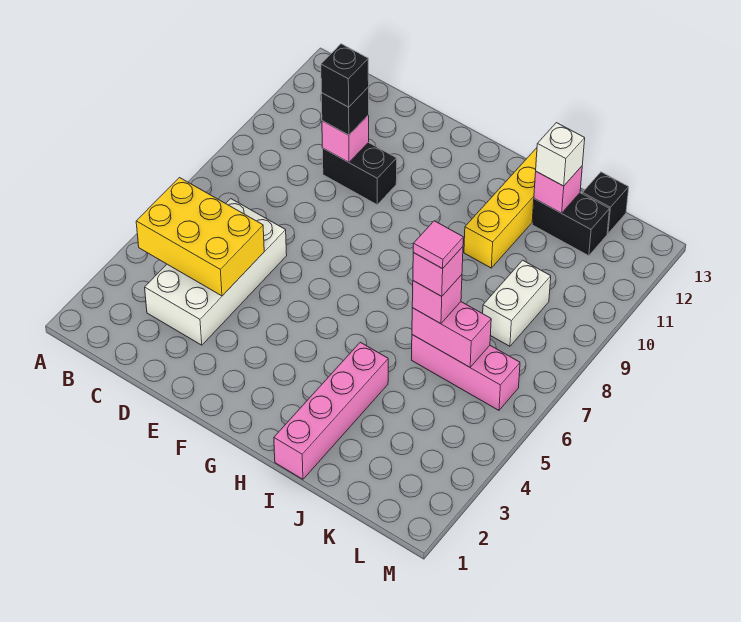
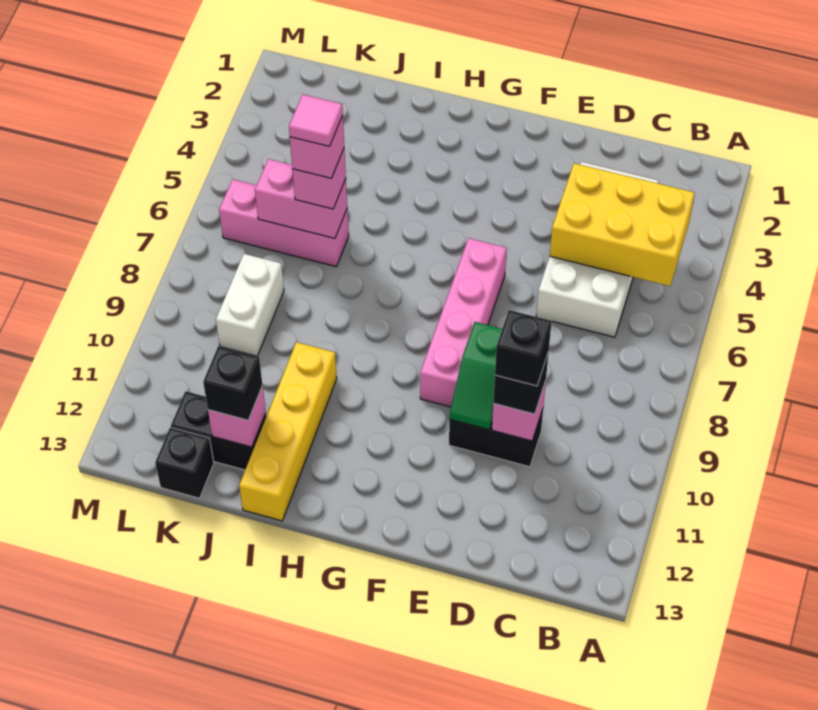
none -> green slope E9:E10 level 2 top 9
pink brick I1:I4 level 1 -> pink brick F6:F9 level 1
white brick J12 level 3 -> black brick J12 level 3

